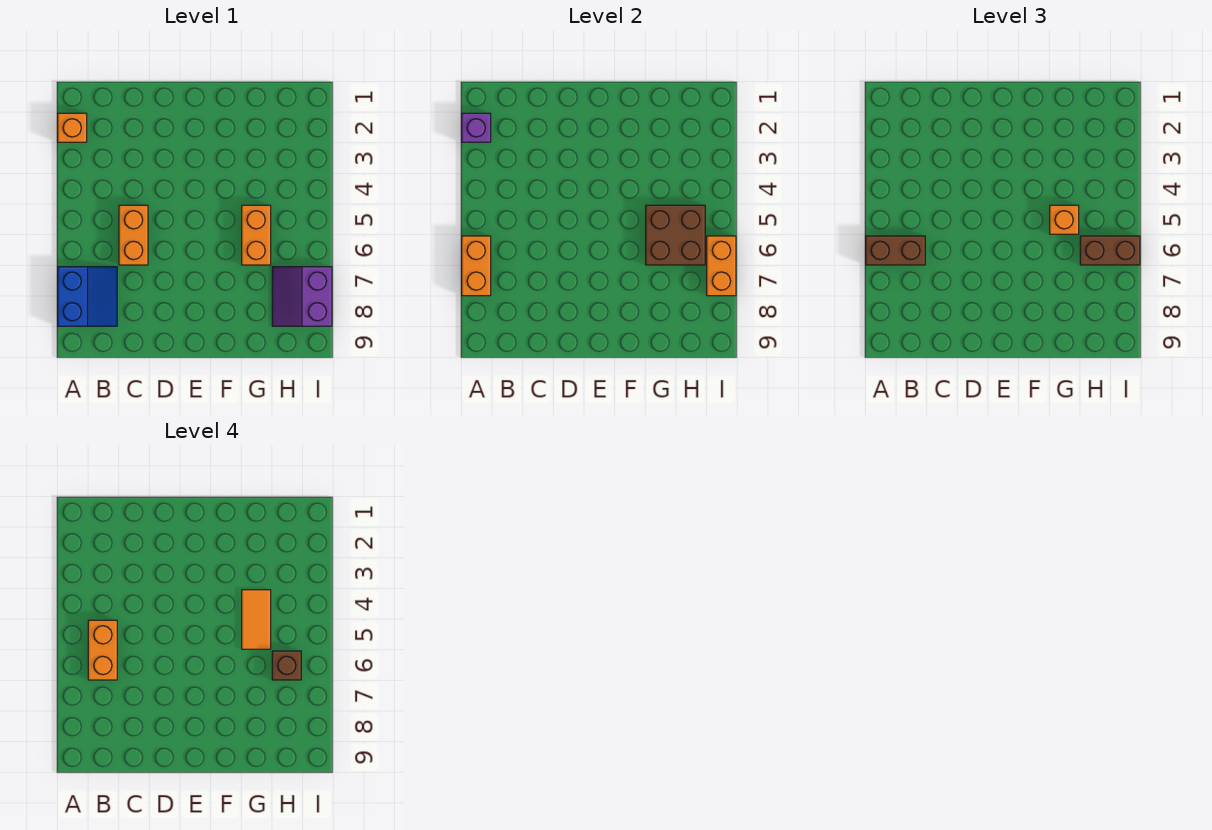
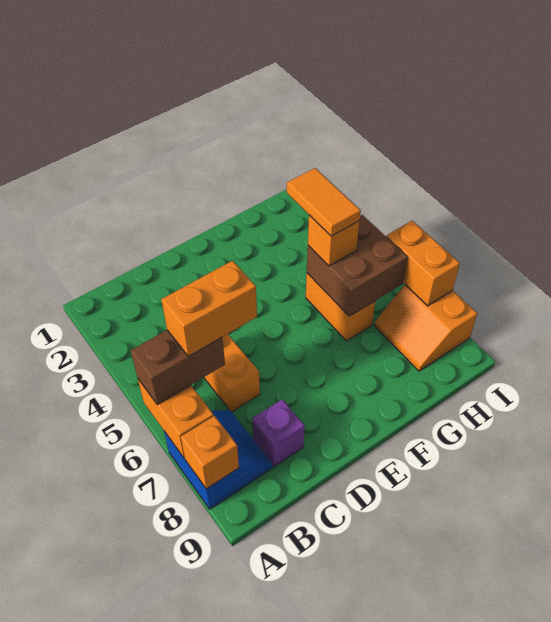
orange brick A2 level 1 -> orange brick A8 level 2
purple brick A2 level 2 -> purple brick C8 level 1
orange brick B5:B6 level 4 -> orange brick B6:C6 level 4
brown brick H6:I6 level 3 -> none
brown brick H6 level 4 -> none
purple slope H7:I8 level 1 top I -> orange slope H7:I8 level 1 top I

